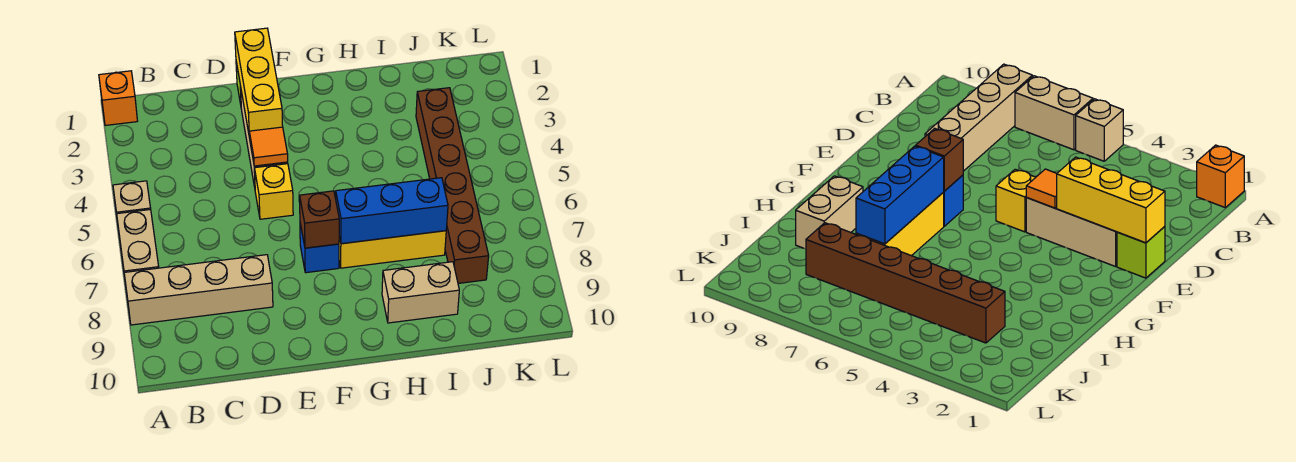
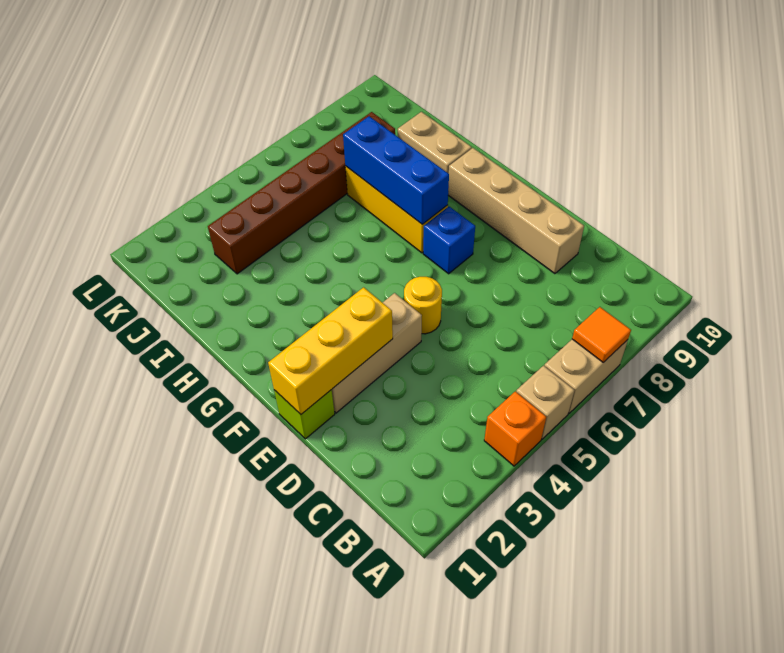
orange brick A1 level 1 -> orange brick A4 level 1
tan brick A8:D8 level 1 -> tan brick D9:G9 level 1
orange tile E4 level 2 -> orange tile A7 level 2
yellow brick E5 level 1 -> yellow round brick E5 level 1
brown brick F7 level 2 -> none

